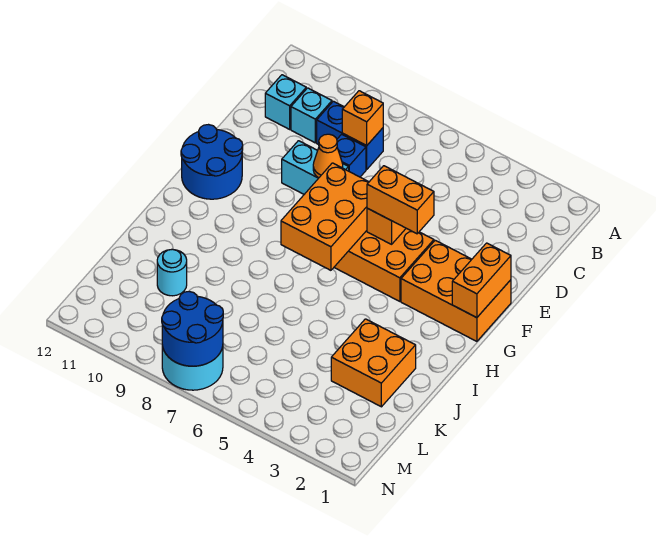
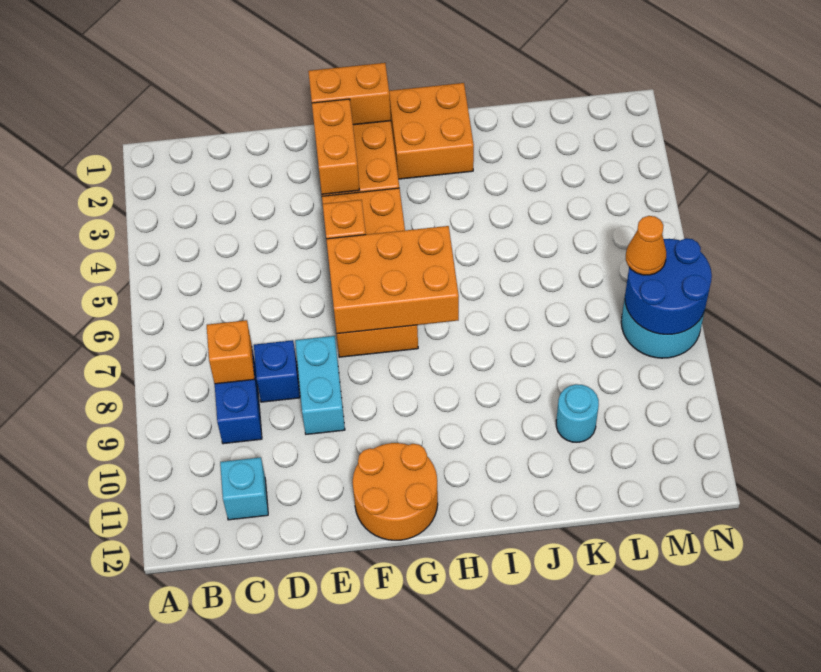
cyan brick C10 level 1 -> none
orange cone E8 level 2 -> orange cone M7 level 3
orange brick F4:F5 level 3 -> orange brick F2:F3 level 2
blue round brick F11:G12 level 1 -> orange round brick F11:G12 level 1
orange brick J2:K3 level 1 -> orange brick H1:I2 level 1

